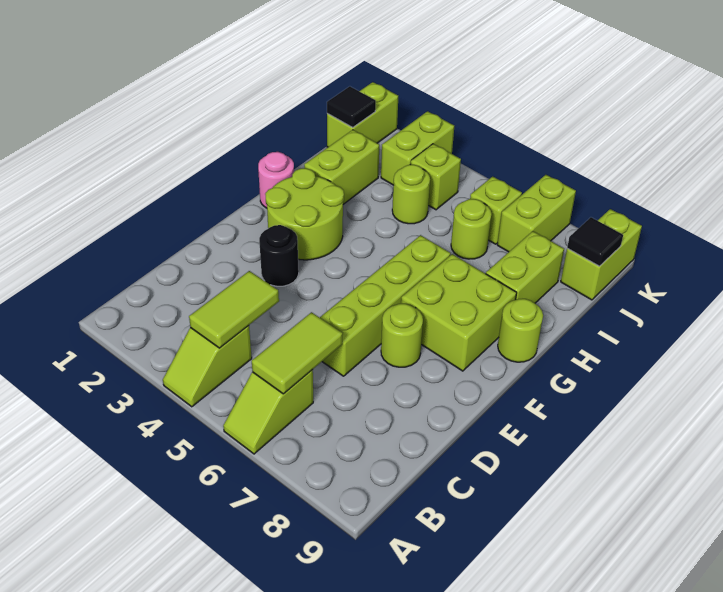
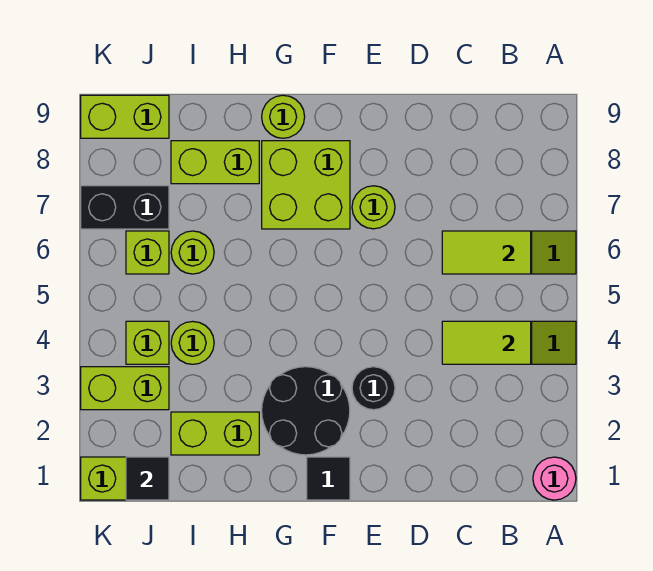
lime brick D6:G6 level 1 -> none
lime round brick F2:G3 level 1 -> black round brick F2:G3 level 1
pink round brick G1 level 1 -> pink round brick A1 level 1
lime brick J7:K7 level 1 -> black brick J7:K7 level 1
black tile J9 level 2 -> black tile F1 level 1

